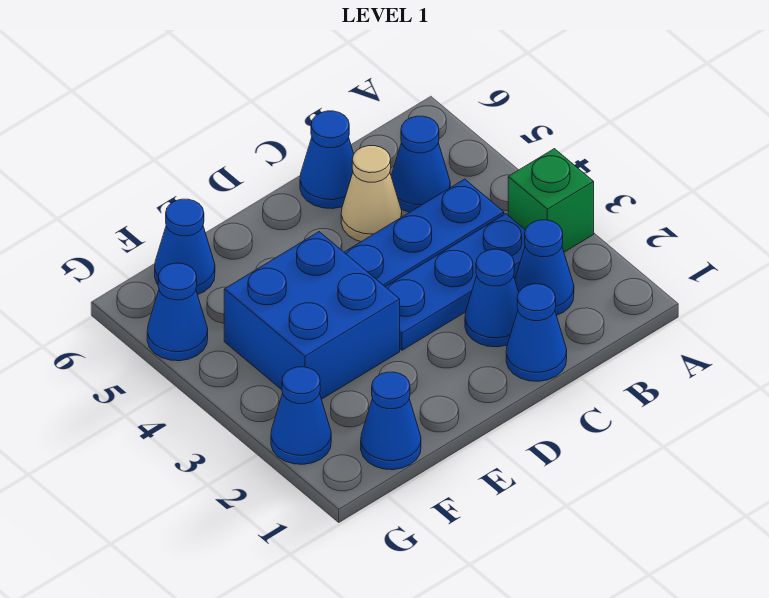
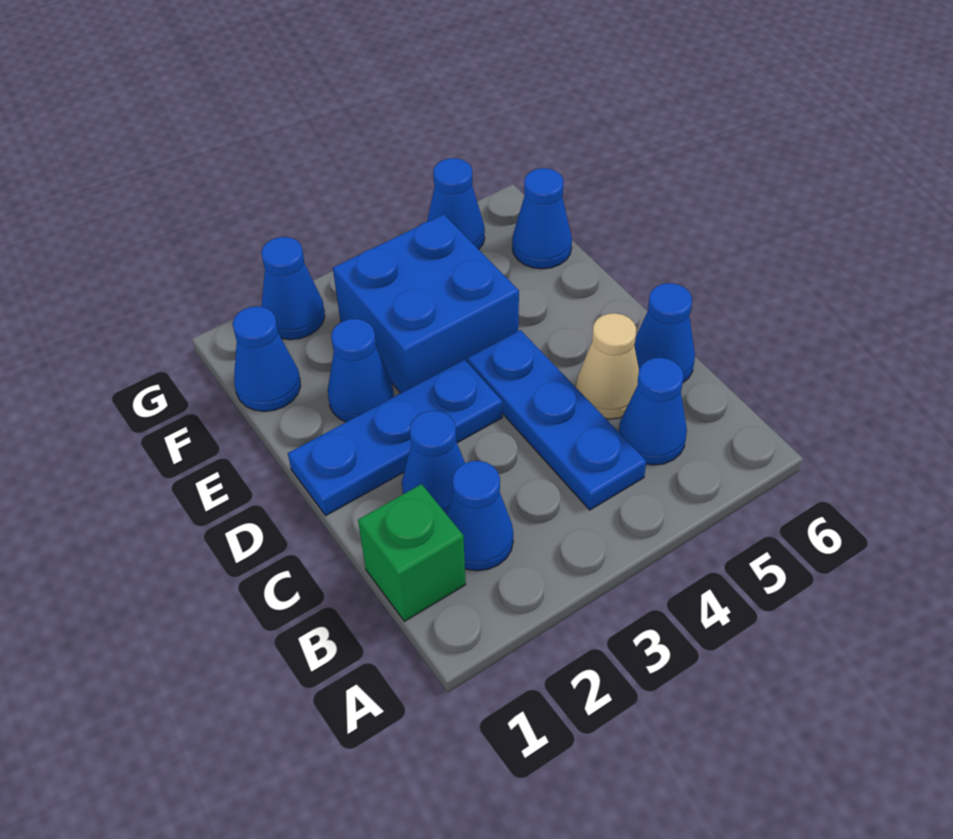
green brick A3 level 1 -> green brick B1 level 1
blue plate B3:D3 level 1 -> blue plate D1:D3 level 1
blue cone C1 level 1 -> blue cone E2 level 1

